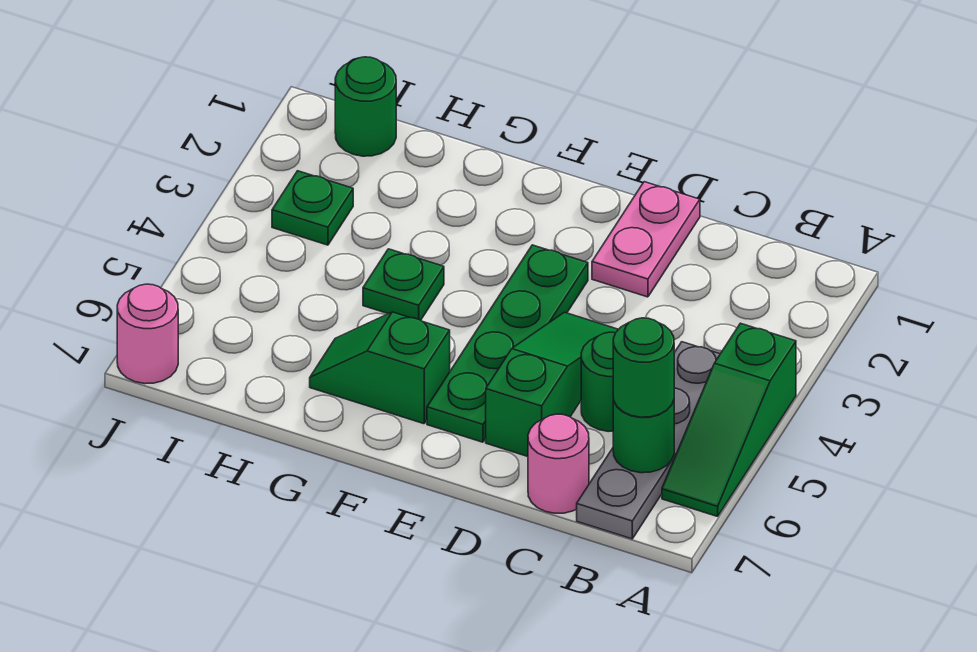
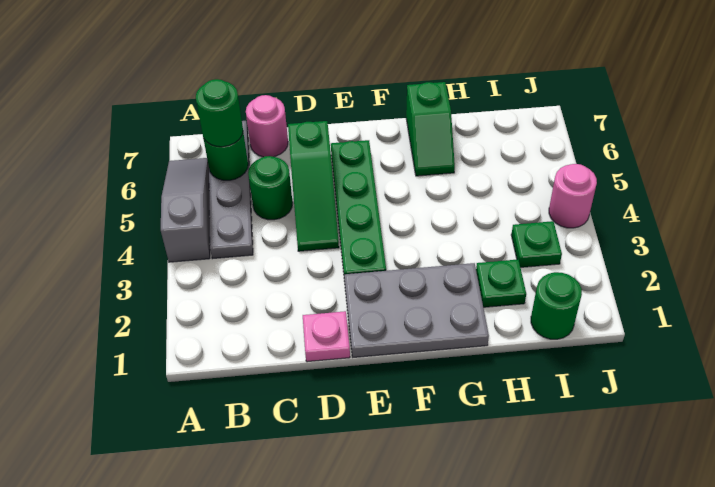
green slope A4:A6 level 1 top 4 -> grey slope A4:A6 level 1 top 4
pink plate D1:D2 level 1 -> pink plate D1 level 1
none -> grey plate E1:G2 level 1
green slope F6:G6 level 1 top F -> green slope G6:G7 level 1 top 7
green plate G4 level 1 -> green plate H2 level 1
pink round brick J7 level 1 -> pink round brick J4 level 1

